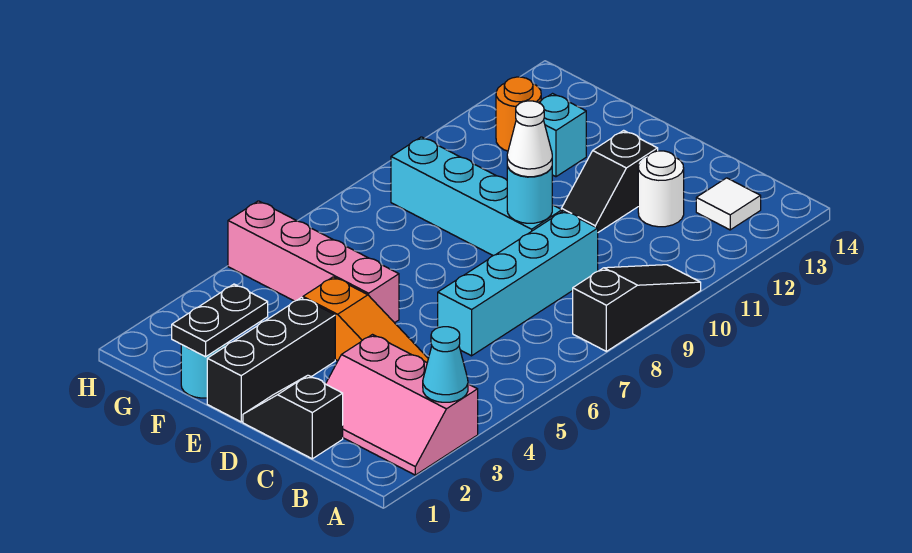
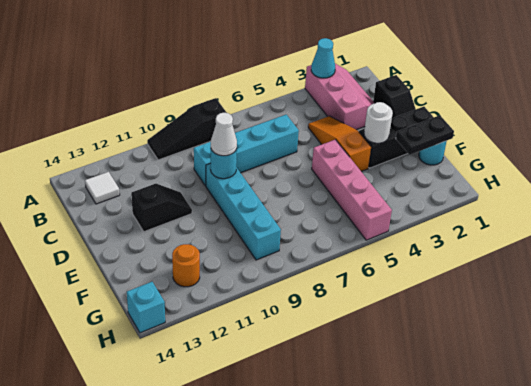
white round brick C12 level 1 -> white round brick E3 level 2
cyan brick F12 level 1 -> cyan brick H14 level 1

